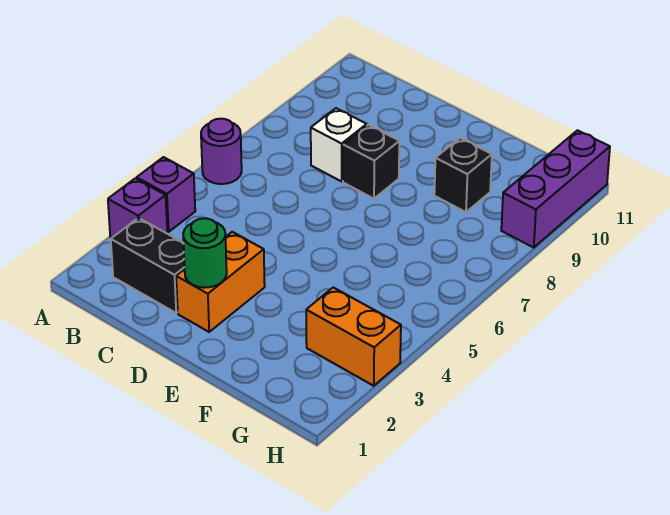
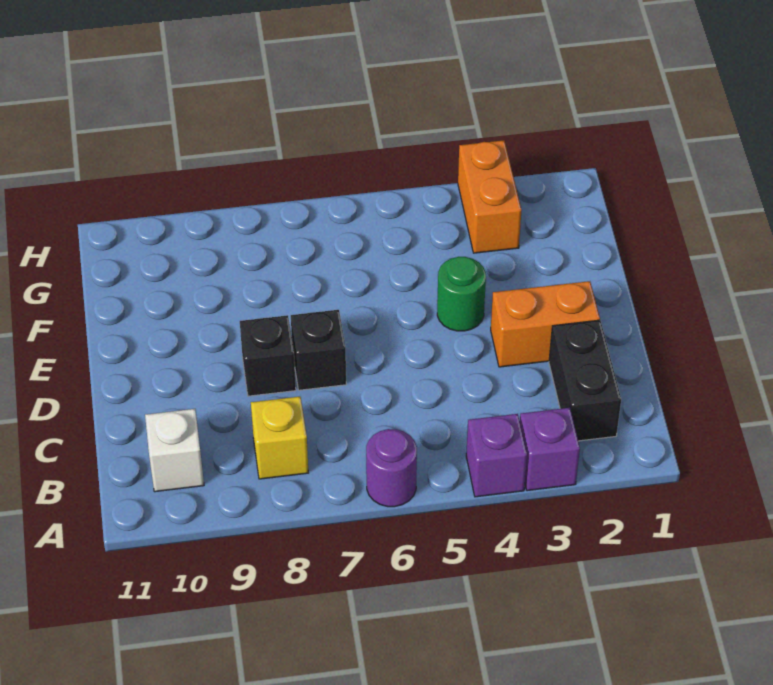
none -> yellow brick B8 level 1
white brick C8 level 1 -> white brick B10 level 1
green round brick D2 level 2 -> green round brick E4 level 1
black brick F9 level 1 -> black brick D7 level 1
purple brick H9:H11 level 1 -> none

